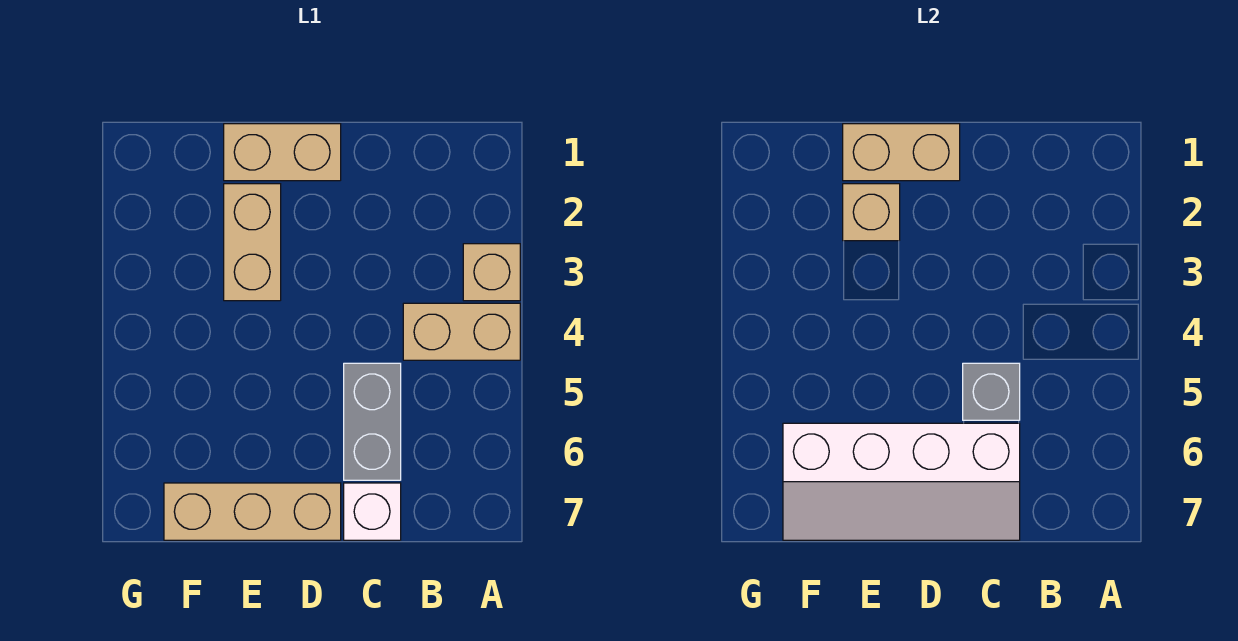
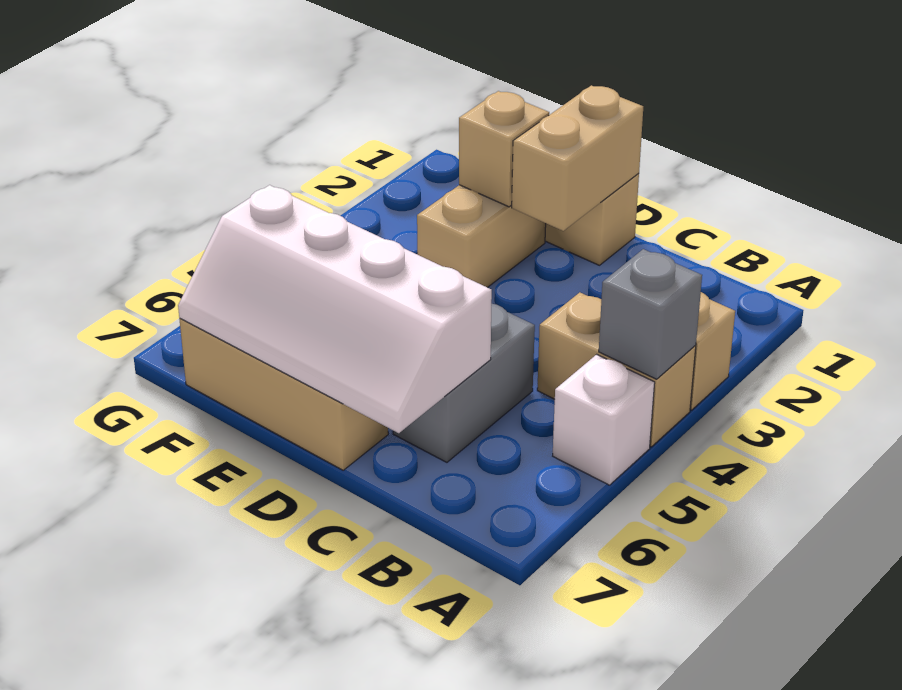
grey brick C5 level 2 -> grey brick A4 level 2
white brick C7 level 1 -> white brick A5 level 1
tan brick D1:E1 level 2 -> tan brick D1:D2 level 2

